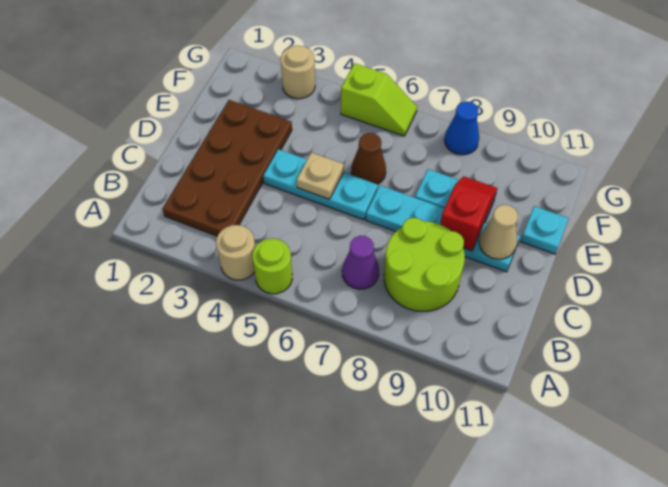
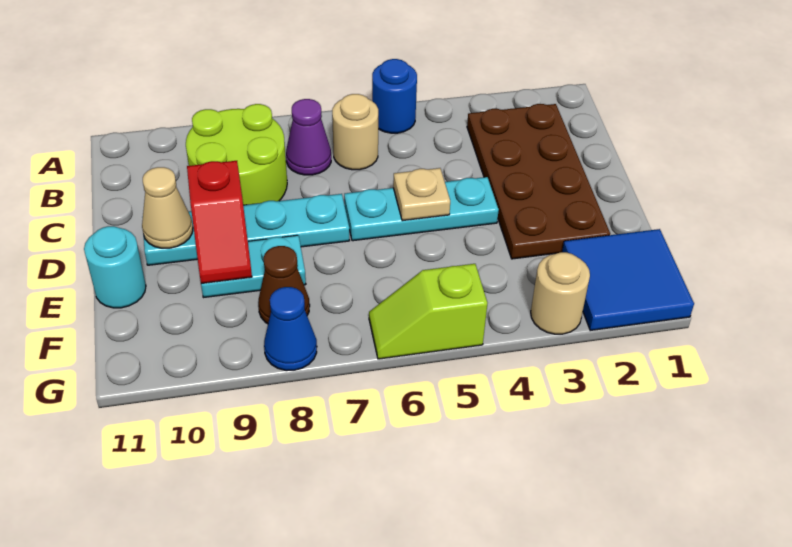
tan round brick A4 level 1 -> tan round brick B6 level 1
lime round brick A5 level 1 -> blue round brick A5 level 1
brown cone E6 level 1 -> brown cone F8 level 1
cyan plate E11 level 1 -> cyan round brick E11 level 1
none -> blue tile F1:G2 level 1

